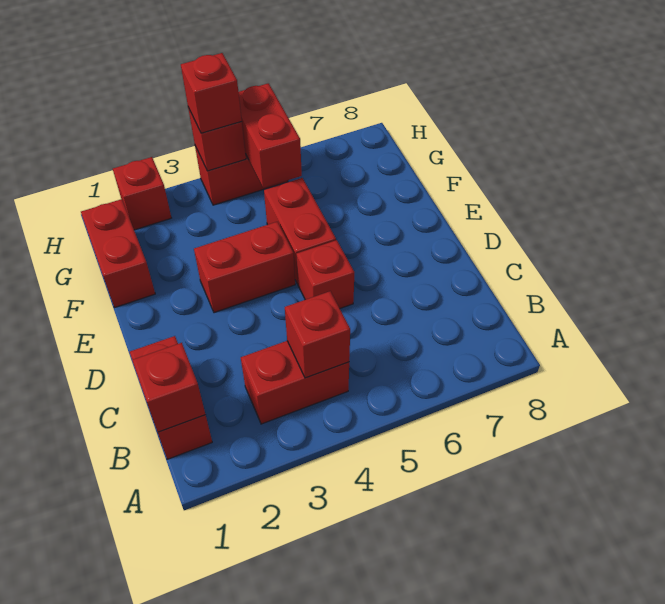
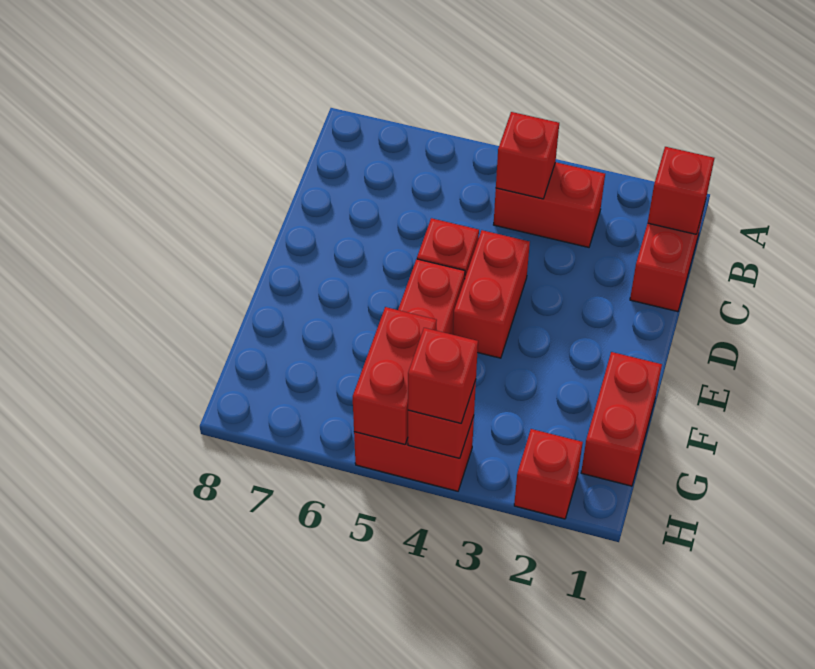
red brick E3:E4 level 1 -> red brick D4:E4 level 1

